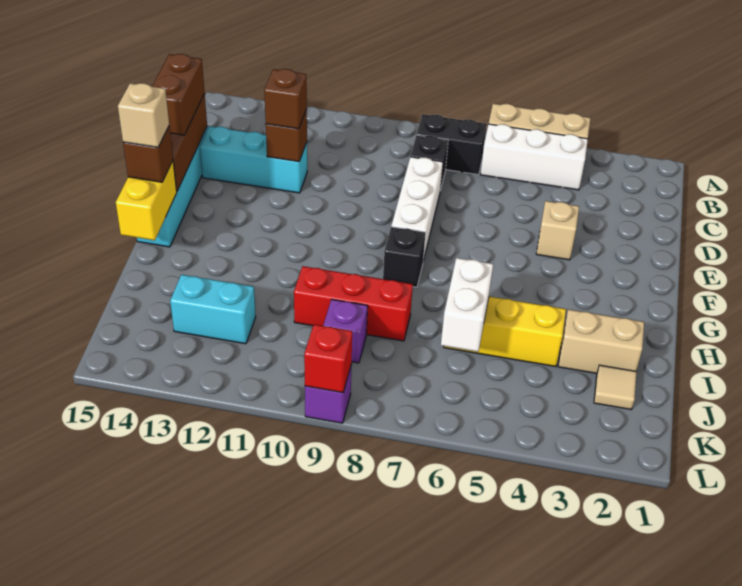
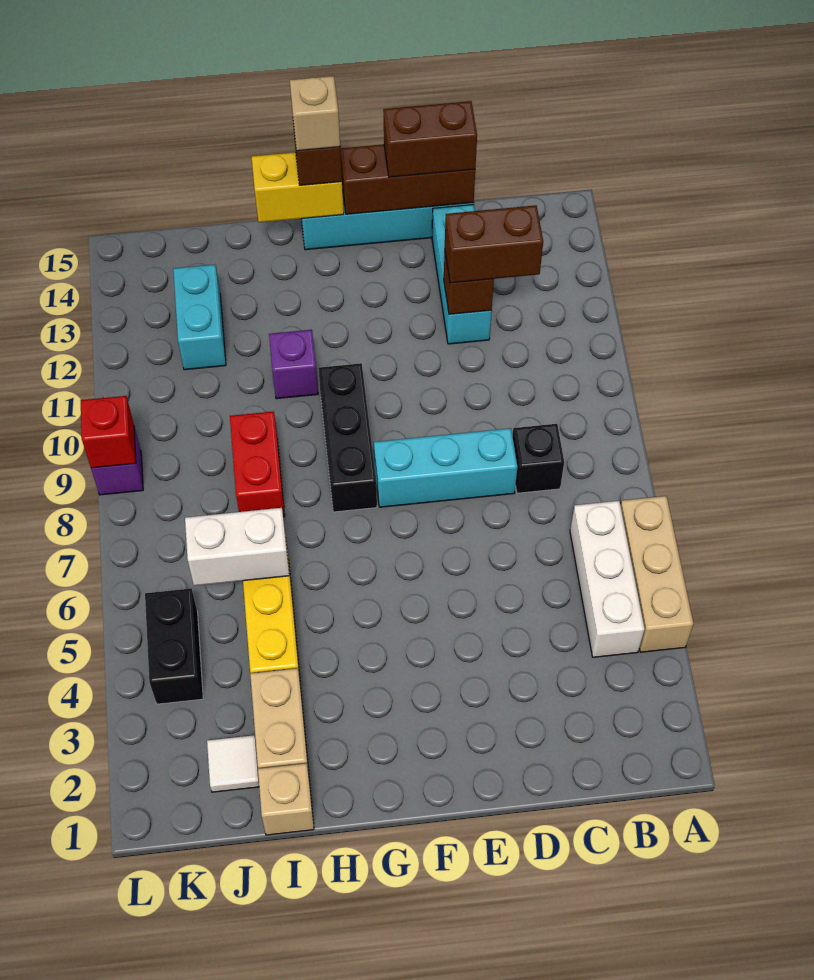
black brick B7:B8 level 1 -> black brick K4:K5 level 1
white brick D8:F8 level 1 -> cyan brick D8:F8 level 1
brown brick D12 level 3 -> brown brick C12:D12 level 3
tan brick E4 level 1 -> tan brick I1 level 1
black brick G8 level 1 -> black brick G8:G10 level 1
red brick I8:I10 level 1 -> red brick I8:I9 level 1
tan tile J2 level 1 -> white tile J2 level 1
purple brick J9 level 1 -> purple brick H11 level 1

